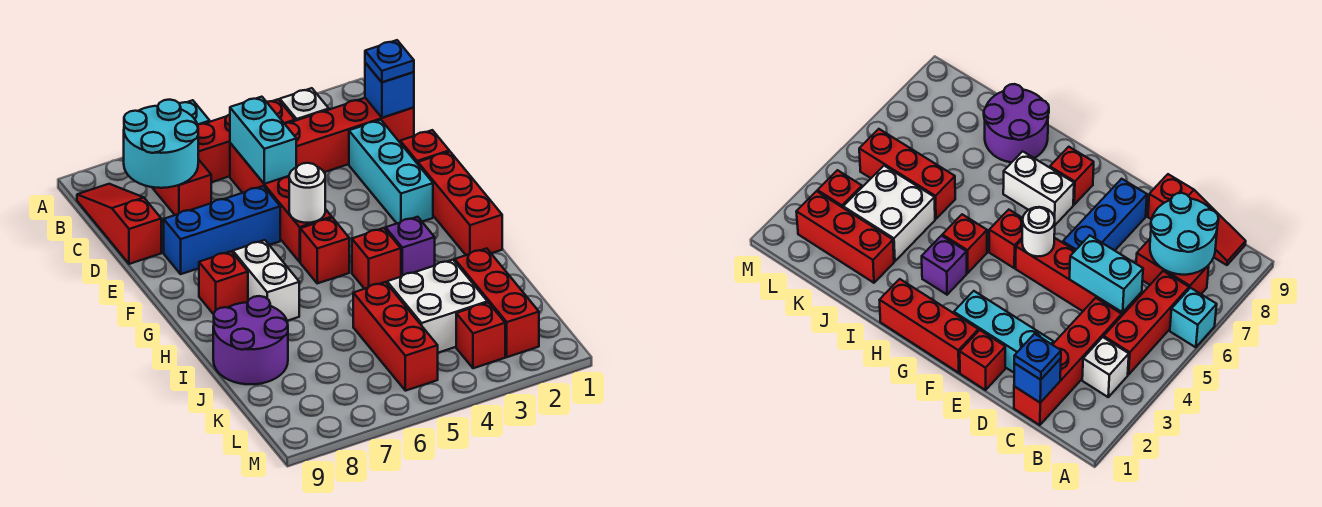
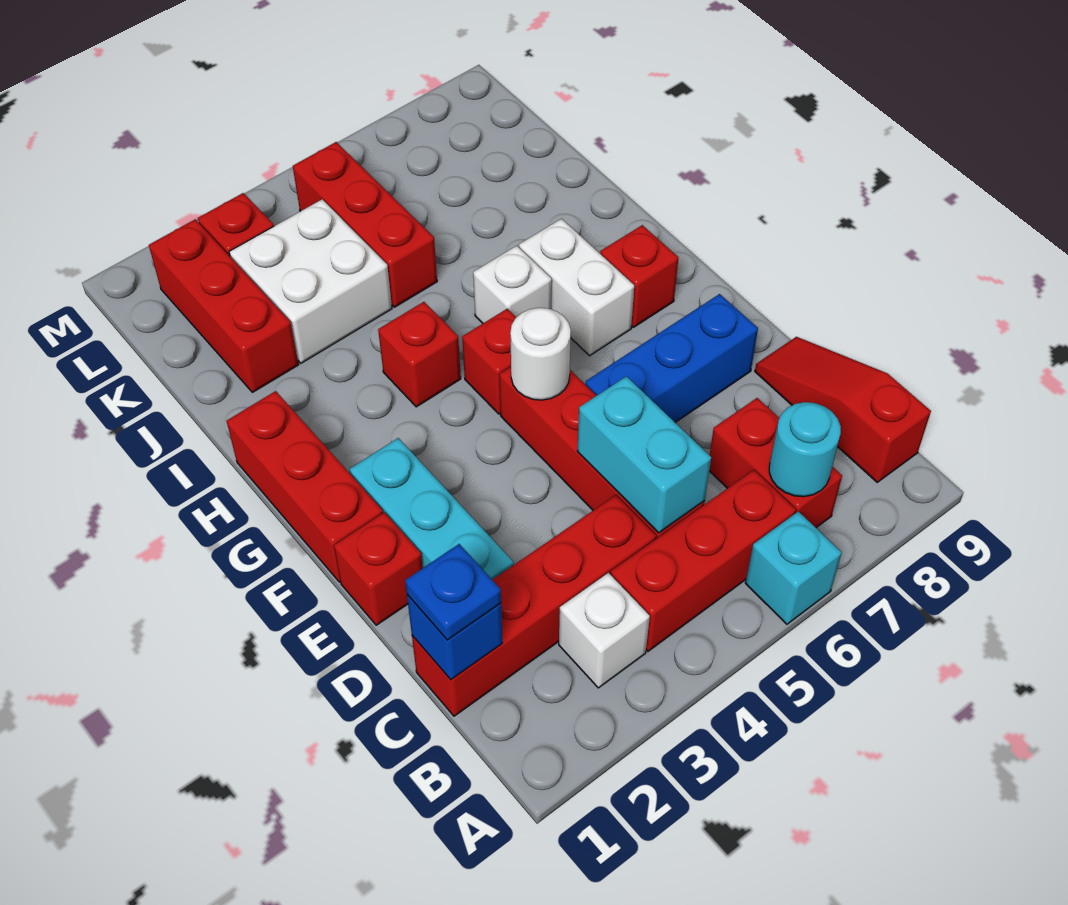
cyan round brick B7:C8 level 2 -> cyan round brick B7 level 2
red slope B9:D9 level 1 top D -> red slope B9:D9 level 1 top B
purple brick H3 level 1 -> none
none -> white brick H6 level 1
purple round brick I8:J9 level 1 -> none

